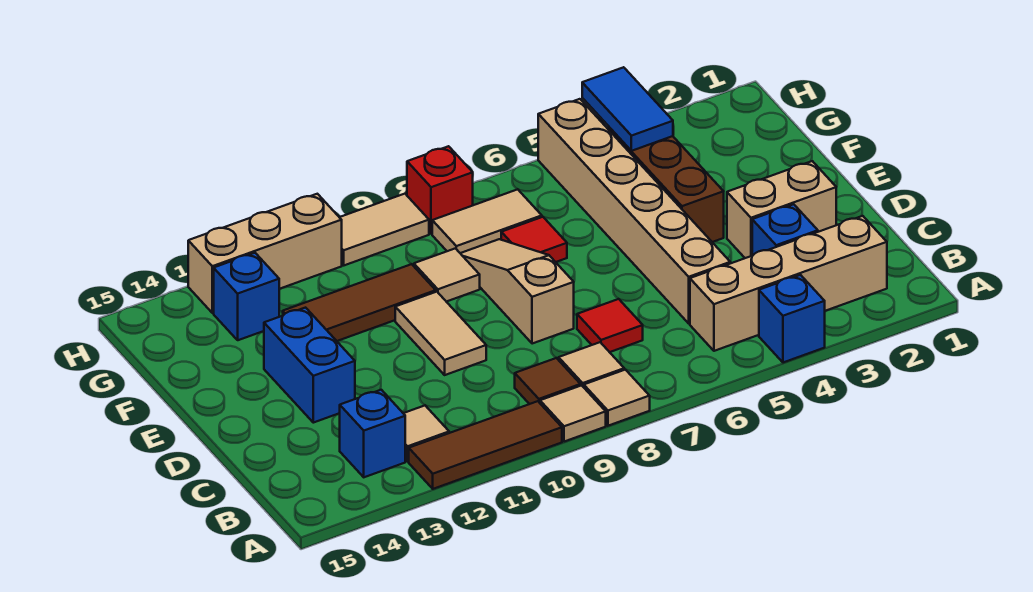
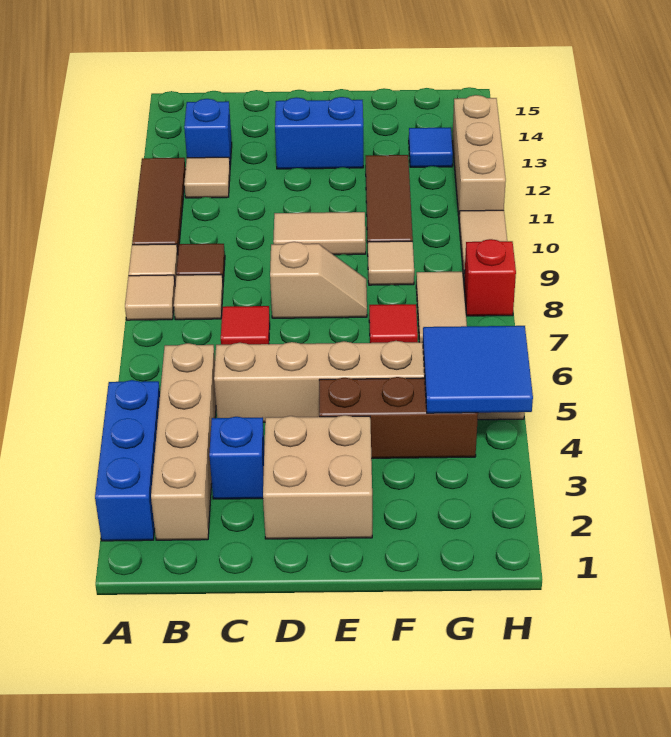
blue brick A4 level 1 -> blue brick A2:A4 level 1
tan brick D2:D3 level 1 -> tan brick D2:E3 level 1
tan slope D8:F8 level 1 top D -> tan slope D8:E8 level 1 top D
blue tile G4:H4 level 2 -> blue tile G4:H5 level 2
blue brick G13 level 1 -> blue tile G13 level 1

